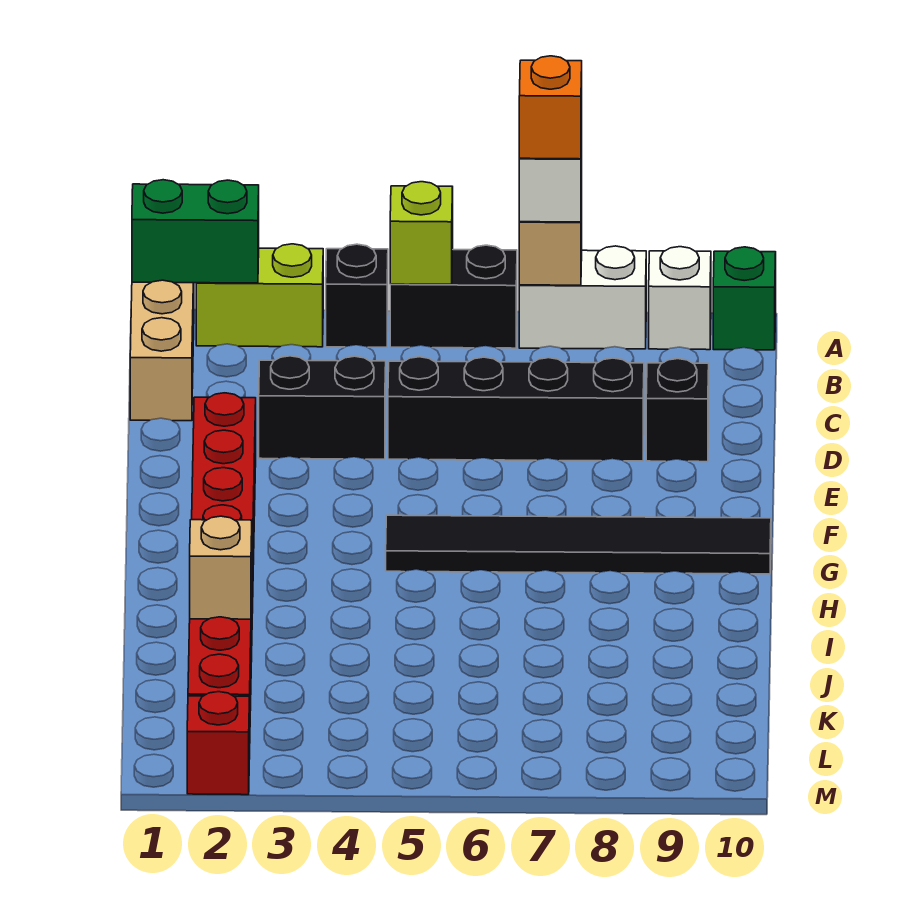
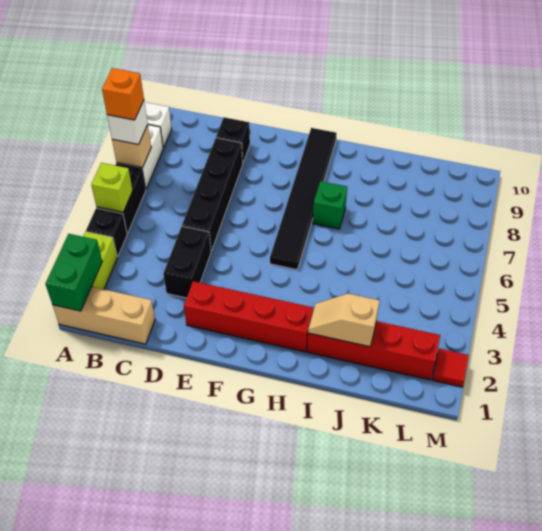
green brick A10 level 1 -> green brick H7 level 1
red brick M2 level 1 -> red tile M2 level 1

